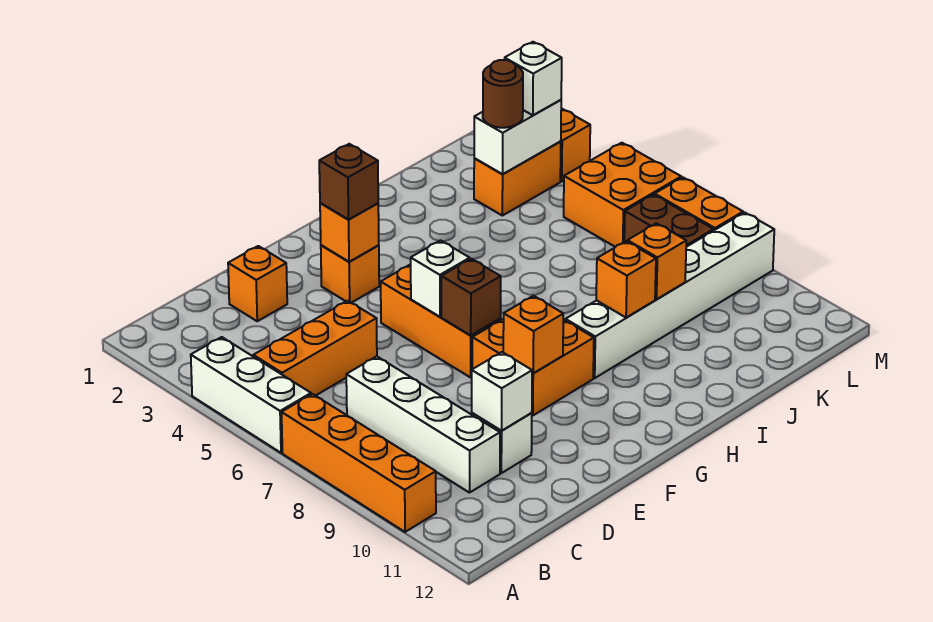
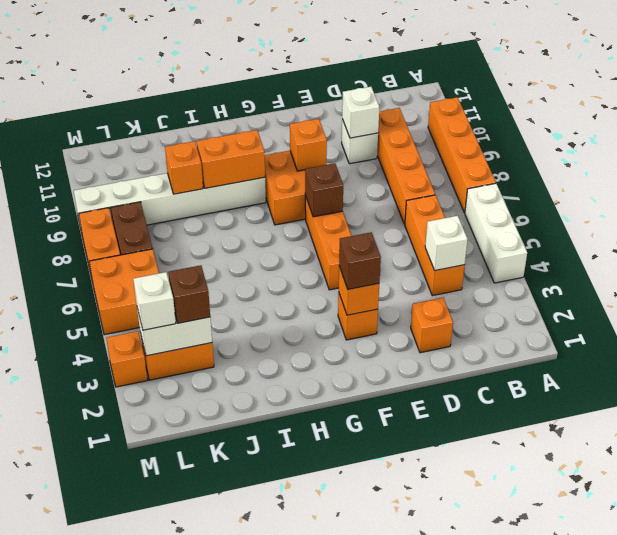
orange brick B5:D5 level 1 -> orange brick C4:C6 level 1
white brick C7:C10 level 1 -> orange brick C7:C10 level 1
white brick F6 level 2 -> white brick C4 level 2
orange brick I9 level 2 -> orange brick H9:I9 level 2
brown round brick K3 level 3 -> brown brick K3 level 3

